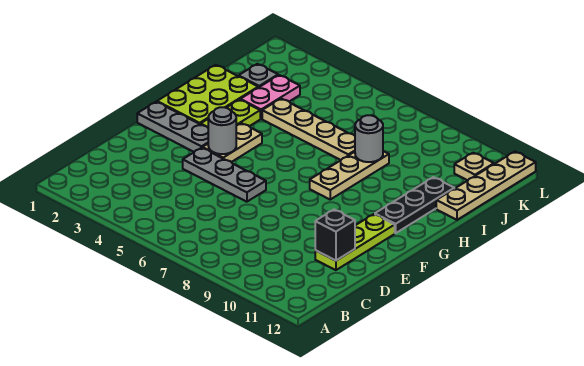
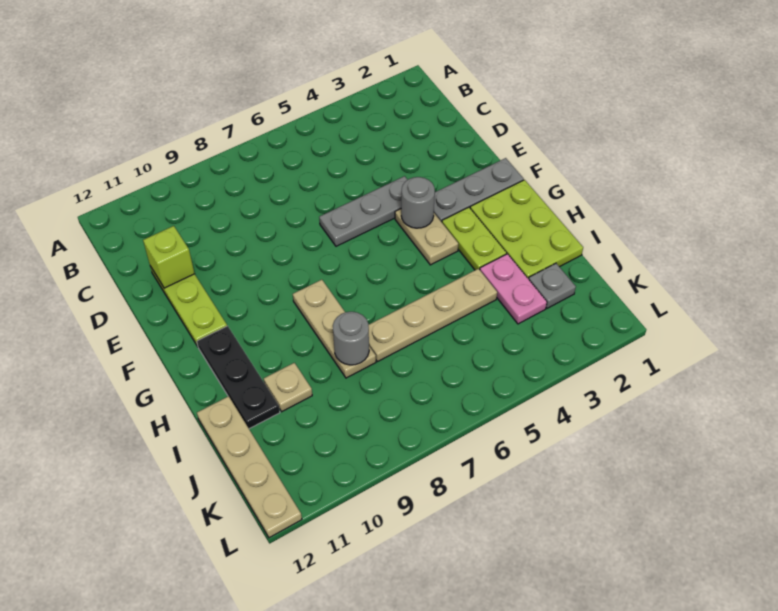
black brick D11 level 2 -> lime brick D11 level 2
tan plate K11 level 1 -> tan plate I10 level 1

